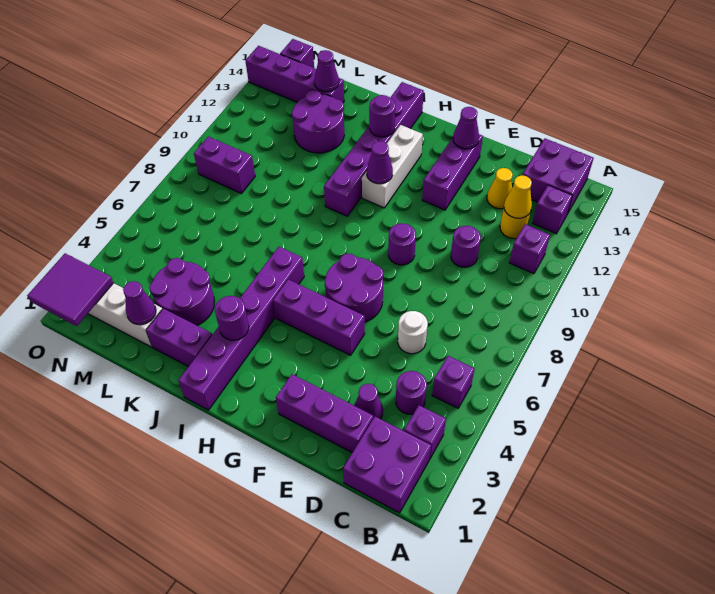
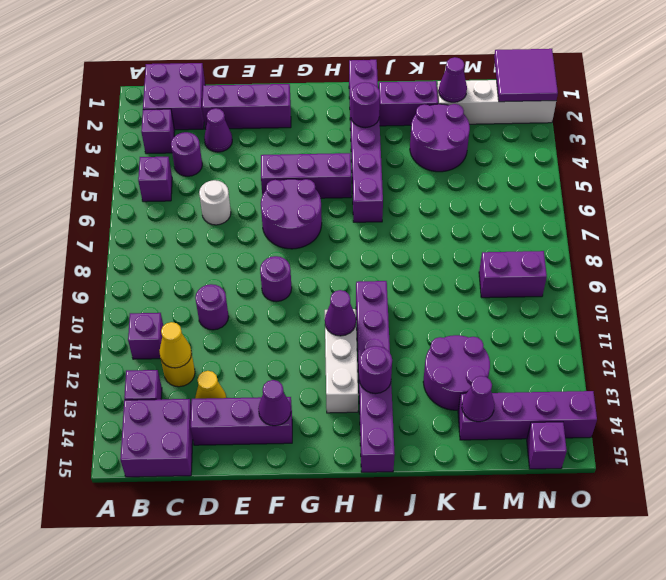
purple brick F12:F14 level 1 -> purple brick D14:F14 level 1

